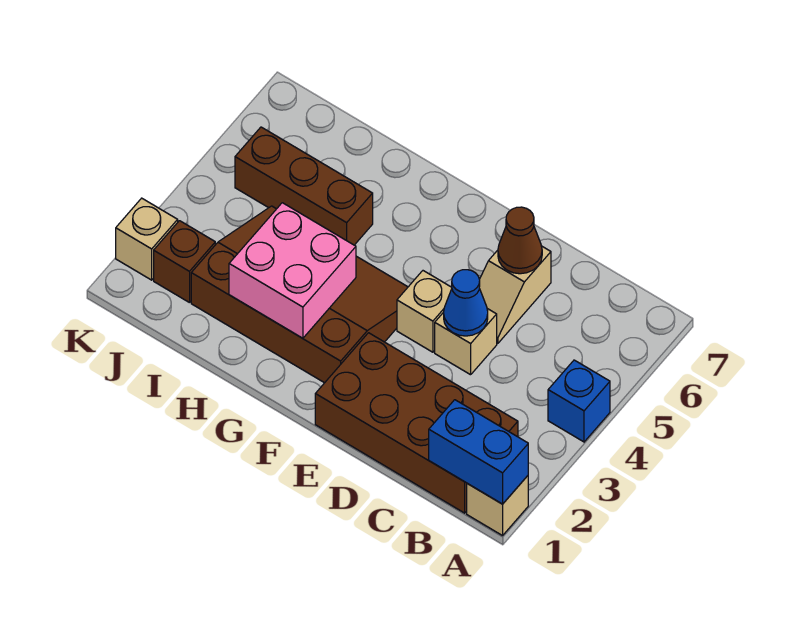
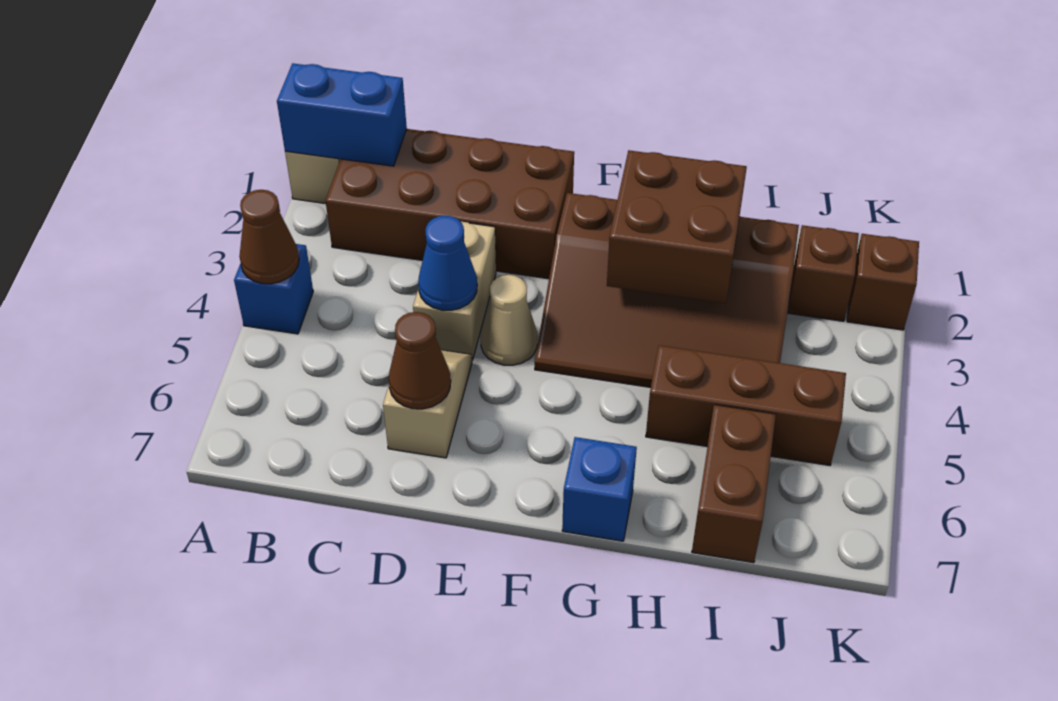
none -> brown cone A4 level 2
tan brick D4 level 1 -> tan brick D3:D4 level 1
tan brick E4 level 1 -> tan cone E4 level 1
pink brick G2:H3 level 2 -> brown brick G2:H3 level 2
none -> blue brick G7 level 1
none -> brown brick I6:I7 level 1
tan brick K2 level 1 -> brown brick K2 level 1

